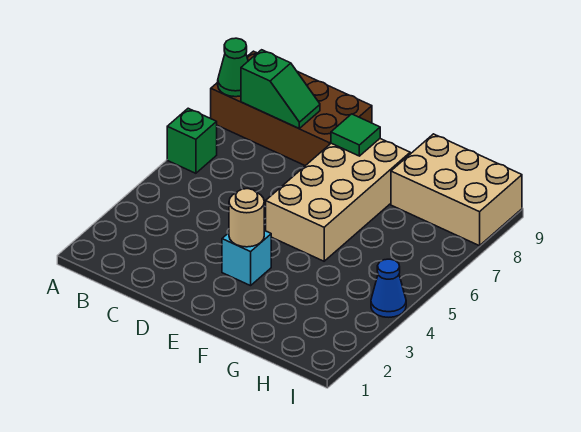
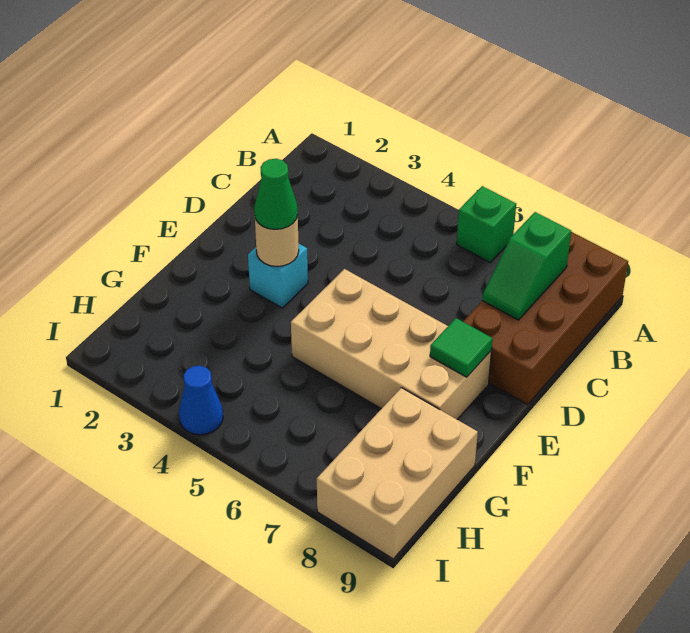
green cone A8 level 2 -> green cone E3 level 3

